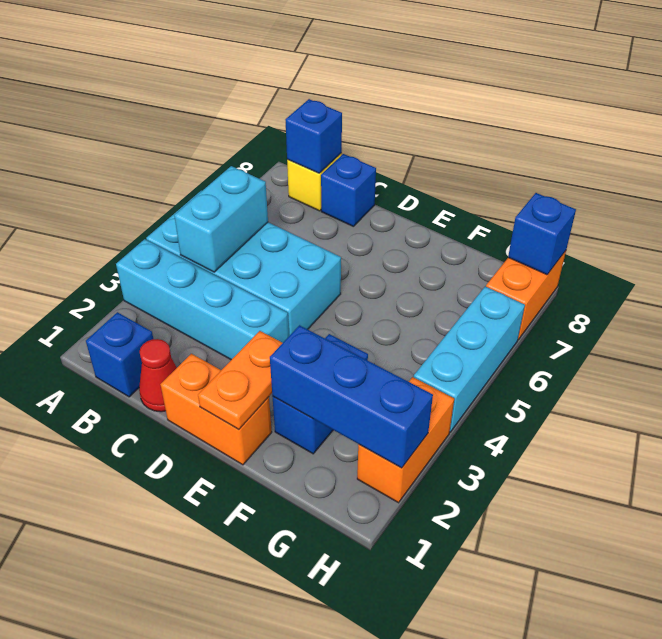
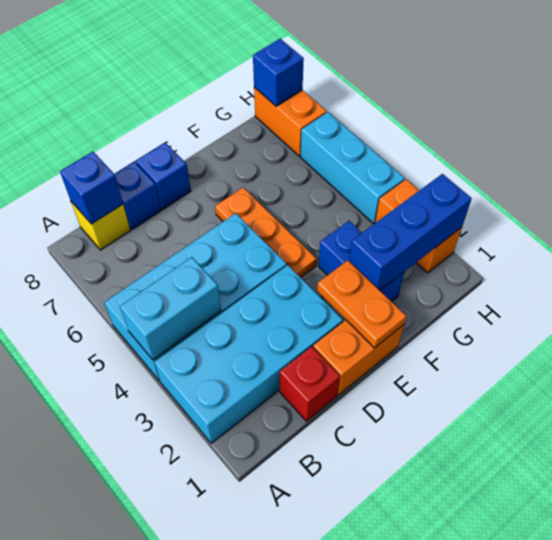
cyan brick A3:D3 level 1 -> cyan brick A2:D3 level 1
blue brick B1 level 1 -> blue brick D8 level 1
cyan brick B4:B5 level 2 -> cyan brick A4:B4 level 2
red cone C1 level 1 -> red brick C1 level 1
none -> orange plate E4:E6 level 1

